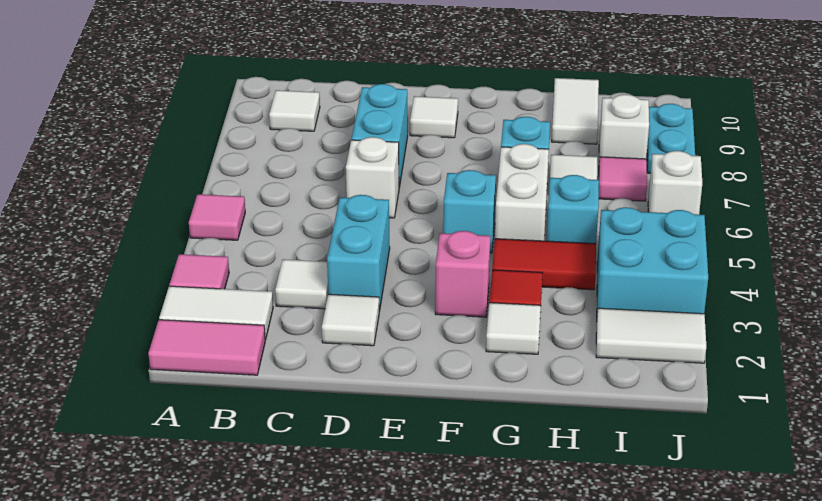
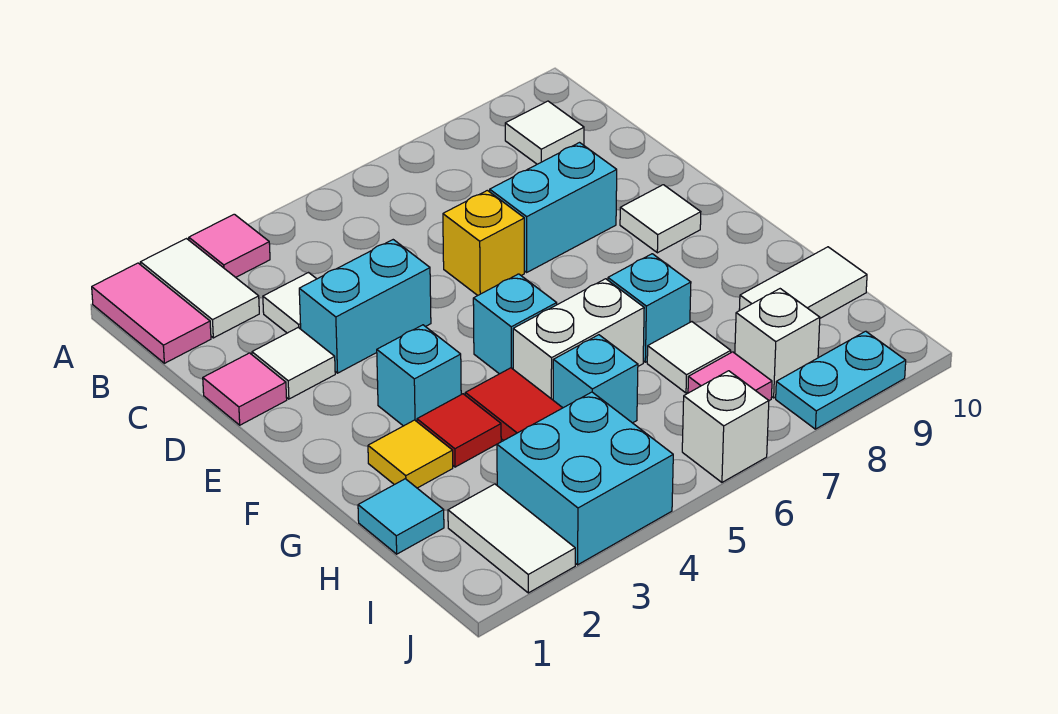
pink tile A5 level 1 -> pink tile D1 level 1
white brick D6 level 1 -> yellow brick D6 level 1
pink brick F3 level 1 -> cyan brick F3 level 1
white tile G2 level 1 -> yellow tile G2 level 1
none -> cyan tile H1 level 1

